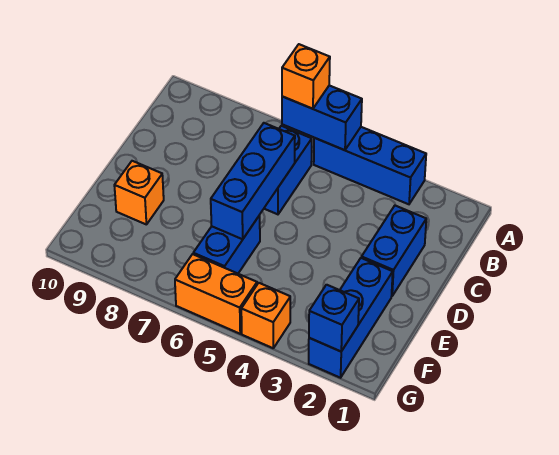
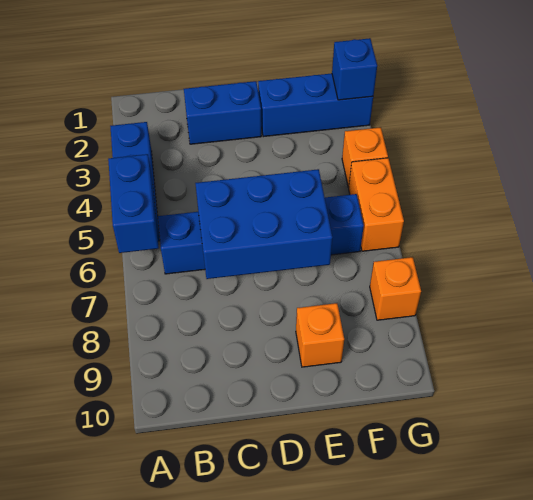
orange brick A6 level 3 -> orange brick G8 level 1
blue brick C6:E6 level 2 -> blue brick C6:E7 level 2

